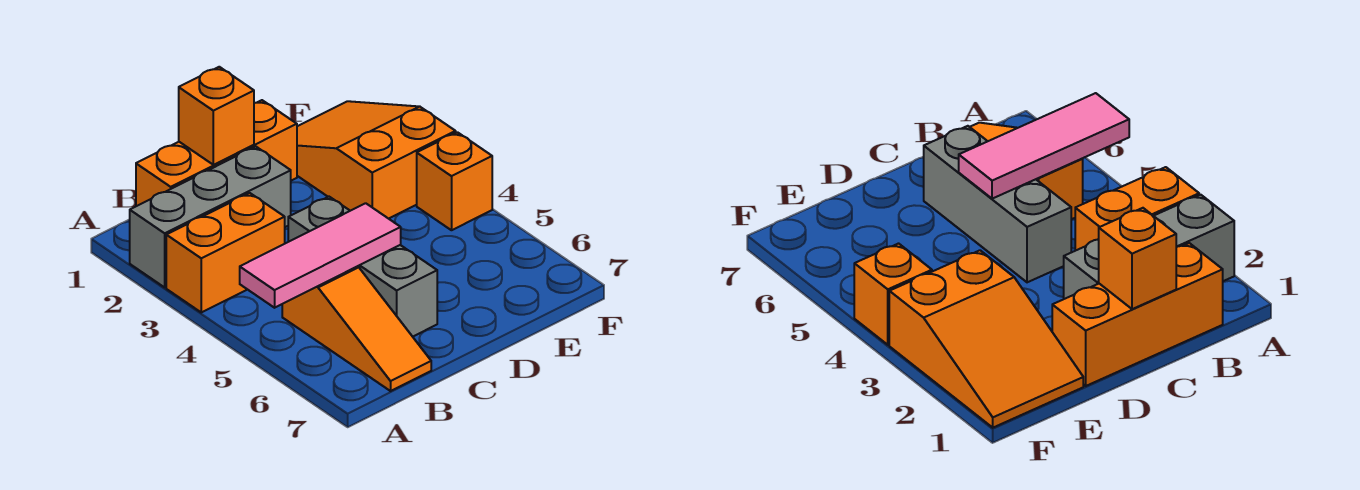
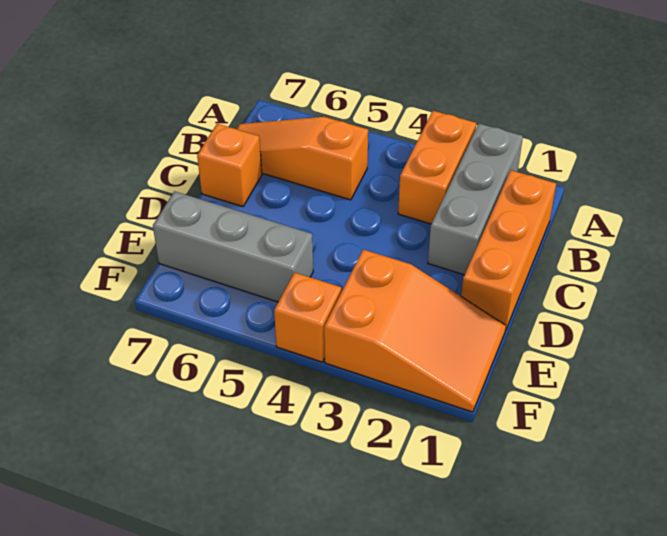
pink tile A5:C5 level 2 -> none
orange brick C1 level 2 -> orange brick C7 level 1
grey brick C4:C6 level 1 -> grey brick E5:E7 level 1

